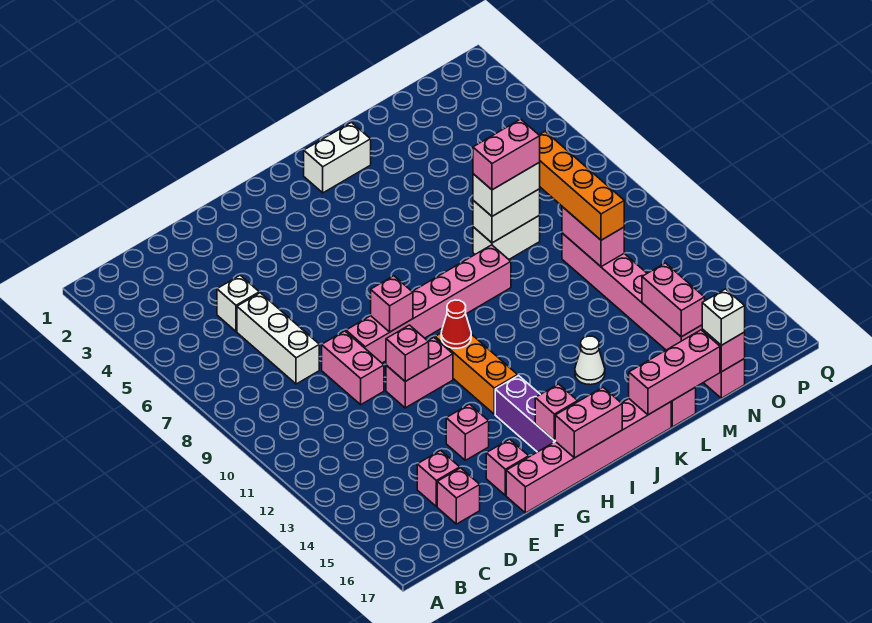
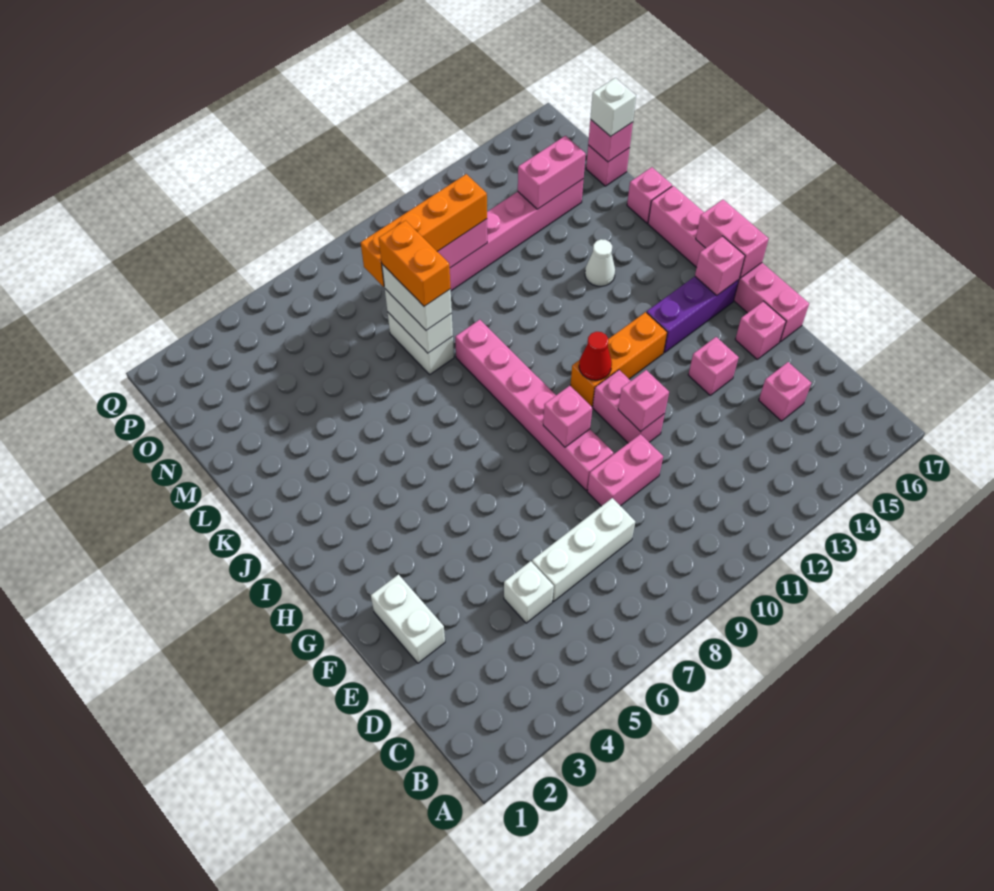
pink brick D16 level 1 -> none
white brick J2:K2 level 1 -> white brick E2:F2 level 1
pink brick K17:M17 level 2 -> none
pink brick L8:M8 level 4 -> orange brick L8:M8 level 4

